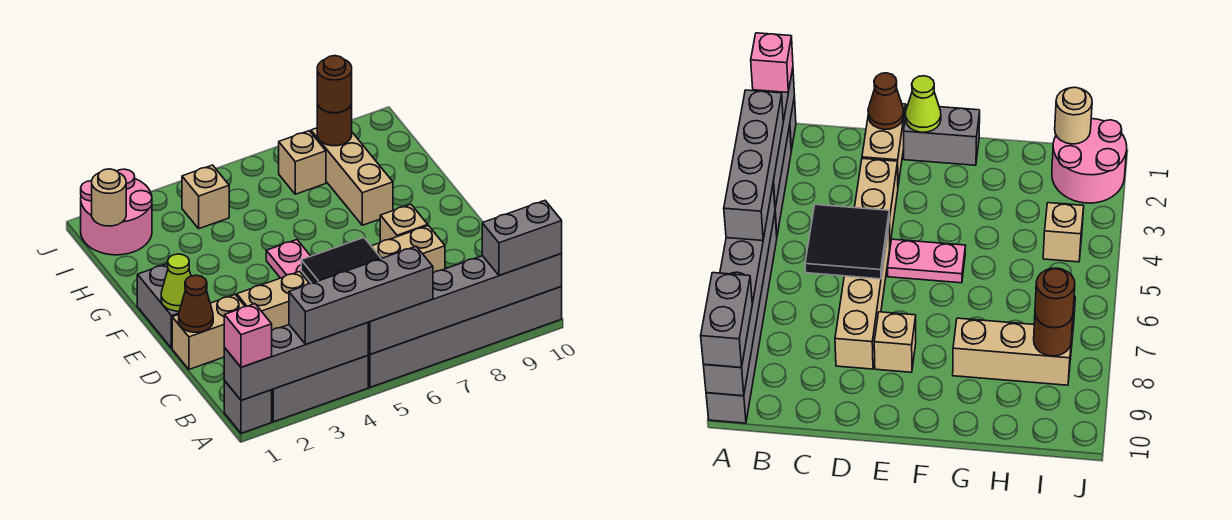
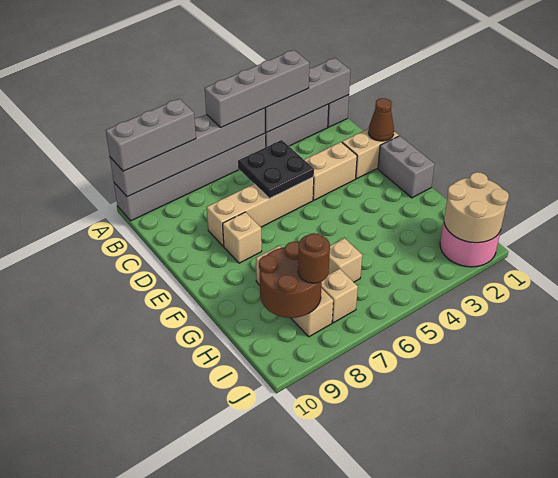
pink brick A1 level 3 -> none
grey brick A9:A10 level 3 -> grey brick A8:A10 level 3
black tile C5:D6 level 2 -> black plate C5:D6 level 2
lime cone E1 level 2 -> none
pink plate E5:F5 level 1 -> none
tan round brick I1 level 2 -> tan round brick I1:J2 level 2
tan brick I4 level 1 -> tan brick H6 level 1
brown round brick I8 level 2 -> brown round brick H8:I9 level 2

